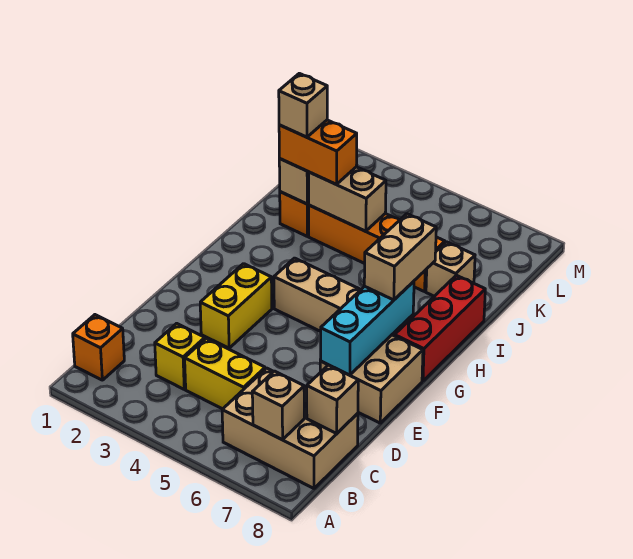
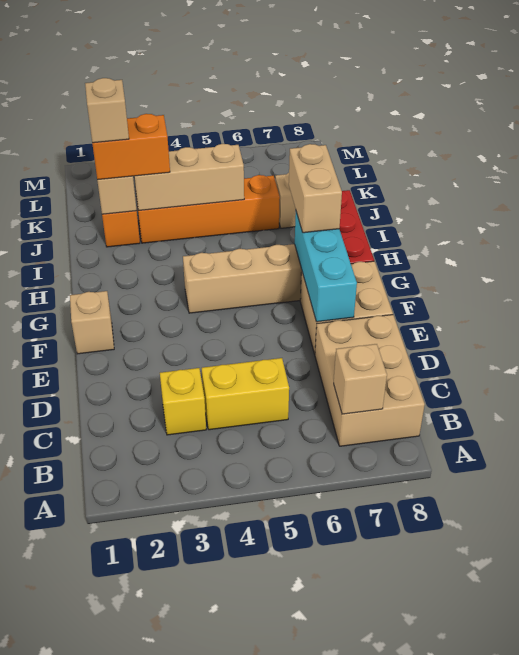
orange brick B1 level 1 -> none
tan brick B6:C8 level 1 -> tan brick B7:D8 level 1
tan brick C8 level 2 -> tan brick F1 level 1
yellow brick E3:F3 level 1 -> none
tan brick J3:J4 level 2 -> tan brick J3:J5 level 2

